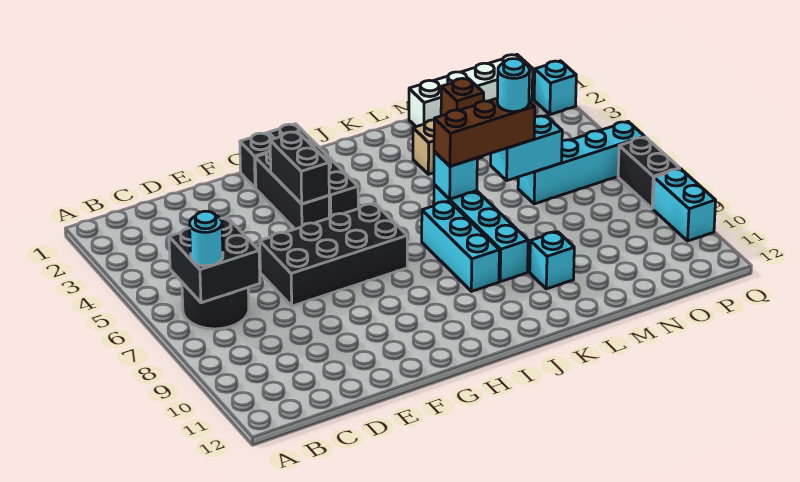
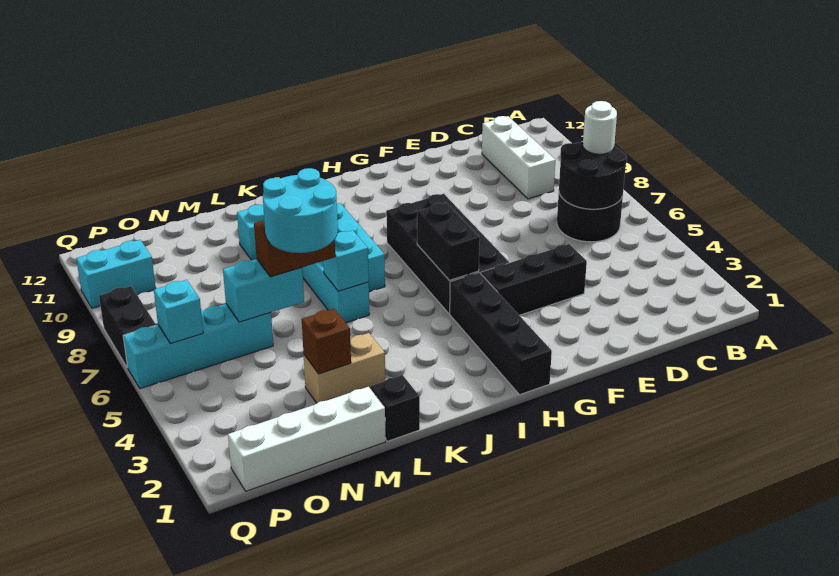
black brick B6:C7 level 2 -> black round brick B6:C7 level 2
cyan round brick B7 level 3 -> white round brick B7 level 3
none -> white brick C9:C11 level 1
black brick E6:H7 level 1 -> black brick G5:H8 level 1
black brick G1 level 1 -> black brick L1 level 1
black brick G2:G4 level 1 -> black brick E4:G4 level 1
black brick G3:G4 level 2 -> black brick H5:H6 level 2
brown brick K6:M6 level 3 -> brown brick L6:M6 level 3
cyan round brick M6 level 4 -> cyan round brick L5:M6 level 4
cyan brick Q2 level 1 -> cyan brick P6 level 2
cyan brick Q9:Q10 level 1 -> cyan brick P10:Q10 level 1

